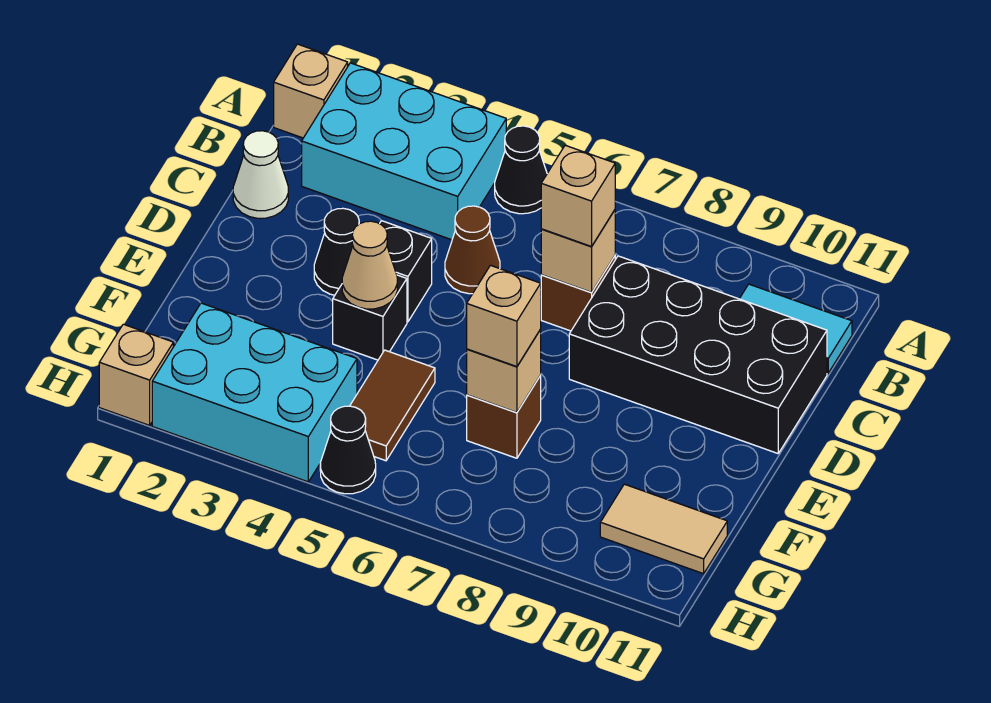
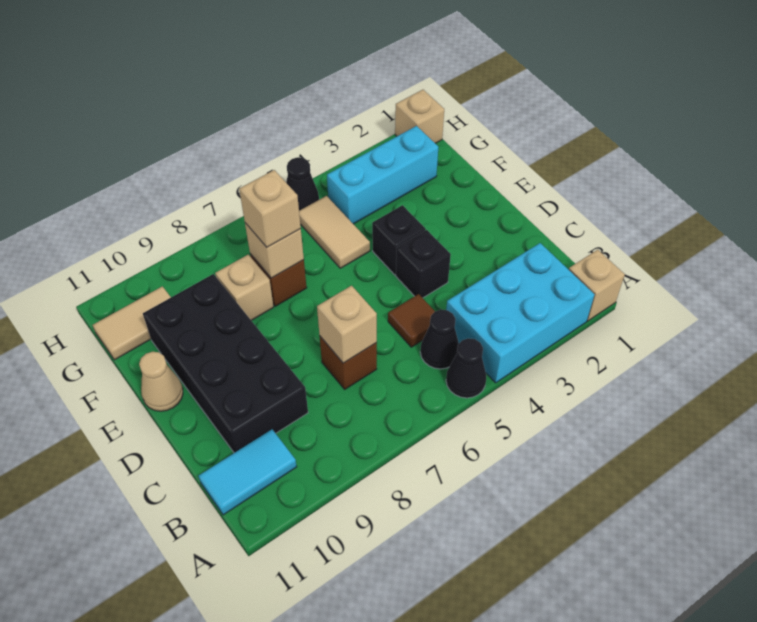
white cone C1 level 1 -> none
brown cone C5 level 1 -> brown tile C5 level 1
tan brick C7 level 3 -> tan brick F8 level 1
black brick C8:D11 level 1 -> black brick C9:F10 level 1
black cone D3 level 1 -> black cone B5 level 1
tan cone E4 level 2 -> tan cone E11 level 1
brown tile F5:G5 level 1 -> tan tile F5:G5 level 1
cyan brick G2:H4 level 1 -> cyan brick G2:G4 level 1

